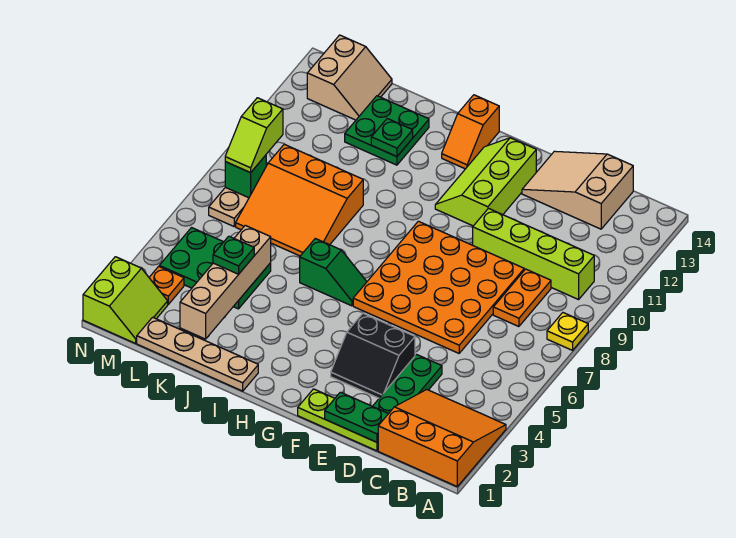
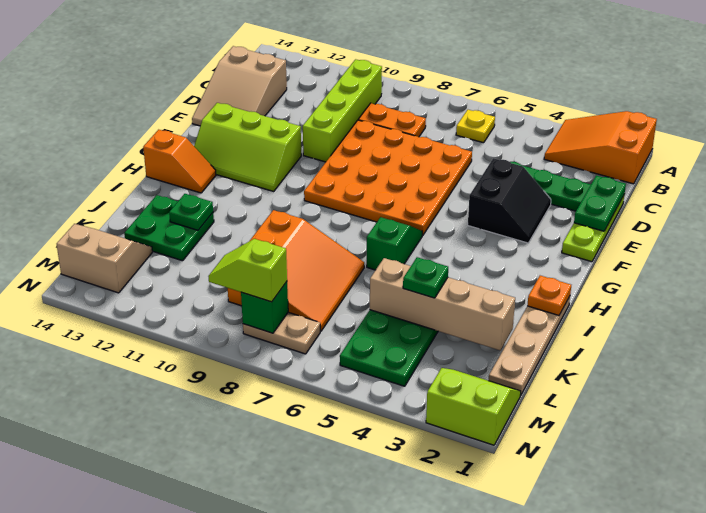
orange slope A1:C3 level 1 top 1 -> orange slope A1:B3 level 1 top 1
yellow plate A8 level 1 -> yellow plate B6 level 1
orange plate M3 level 1 -> orange plate I1 level 2
lime slope M8:M9 level 3 top 9 -> lime slope M8:M9 level 3 top 8

